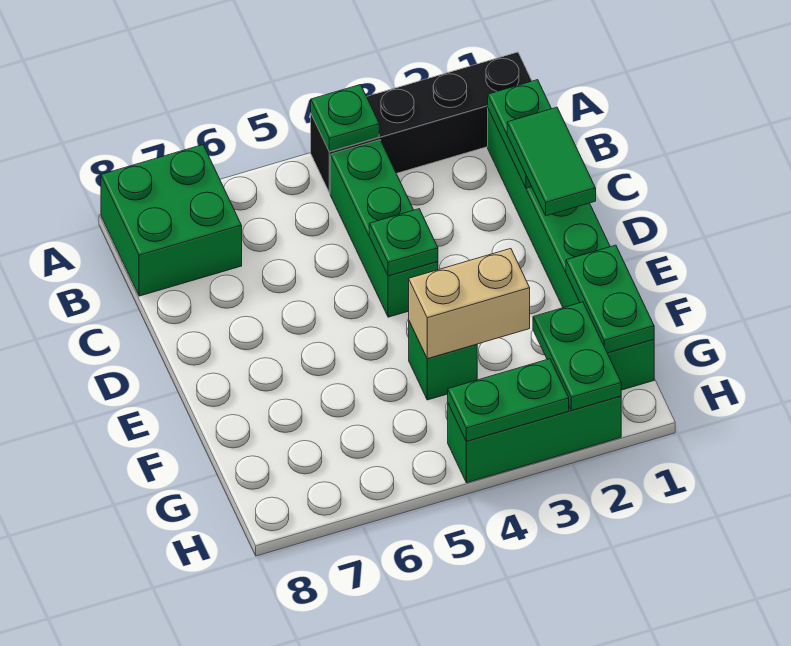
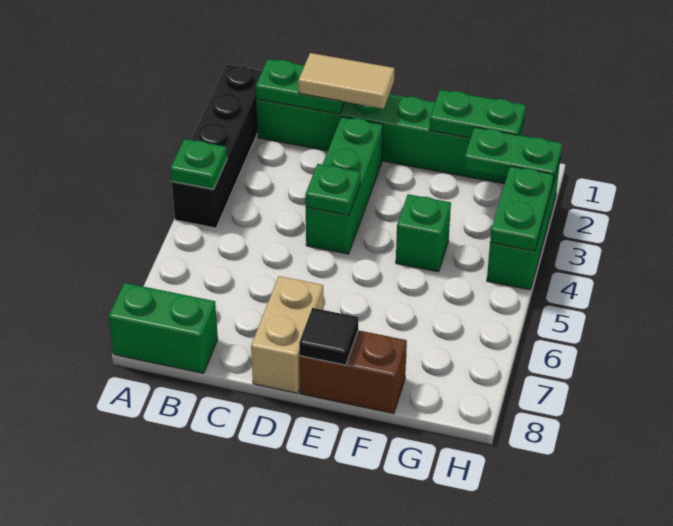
green brick A7:B8 level 1 -> green brick A8:B8 level 1
green brick B4:D4 level 1 -> green brick D2:D4 level 1
green tile C1:D1 level 3 -> tan tile C1:D1 level 3
none -> brown brick E8:F8 level 1
none -> black tile E8 level 2
tan brick F3:F4 level 2 -> tan brick D7:D8 level 1

